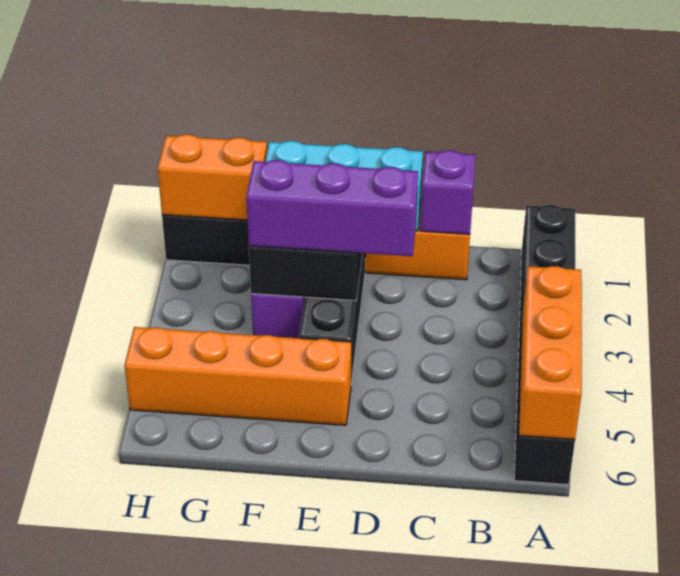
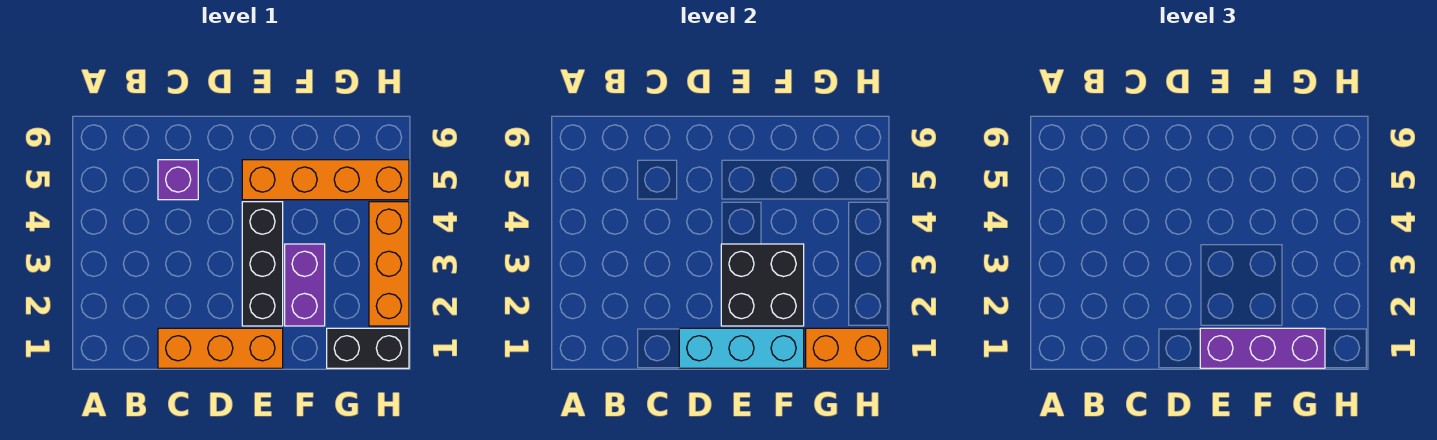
black brick A1:A6 level 1 -> none
orange brick A4:A6 level 2 -> orange brick H2:H4 level 1
purple brick C1 level 2 -> purple brick C5 level 1
purple brick D3:F3 level 3 -> purple brick E1:G1 level 3

